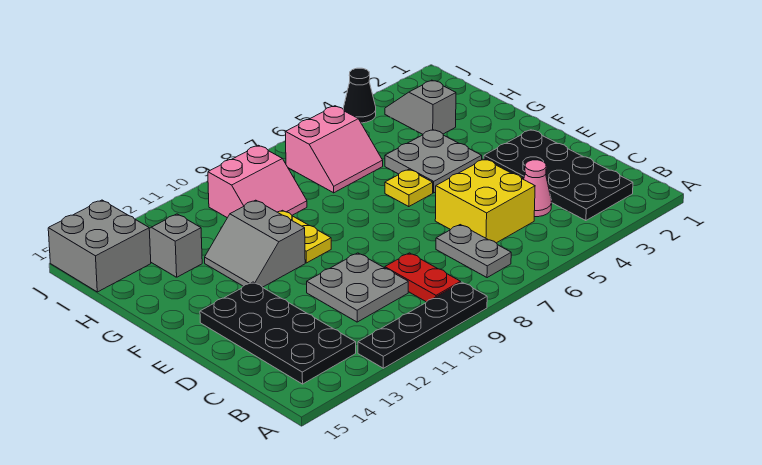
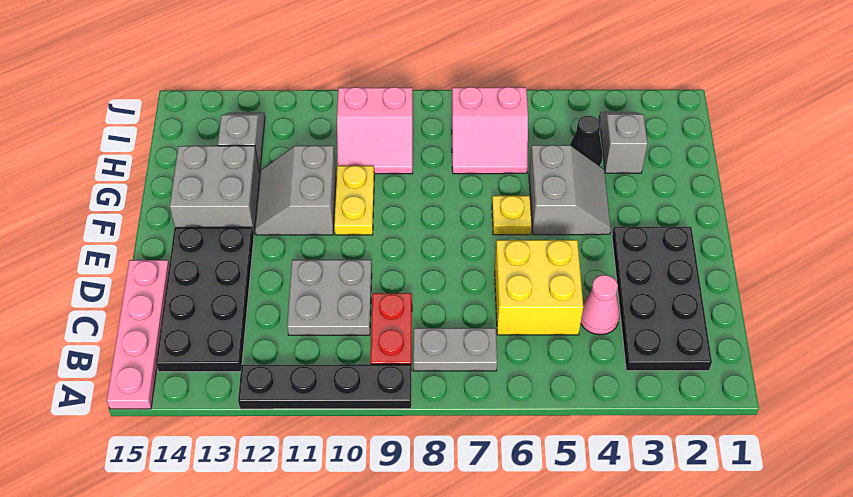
none -> pink plate A15:D15 level 1
grey plate B7:C7 level 1 -> grey plate B7:B8 level 1
grey plate F4:G5 level 1 -> grey slope F4:G5 level 1 top 5
grey brick I14:J15 level 1 -> grey brick F13:G14 level 1
black cone J4 level 1 -> black cone H4 level 1

